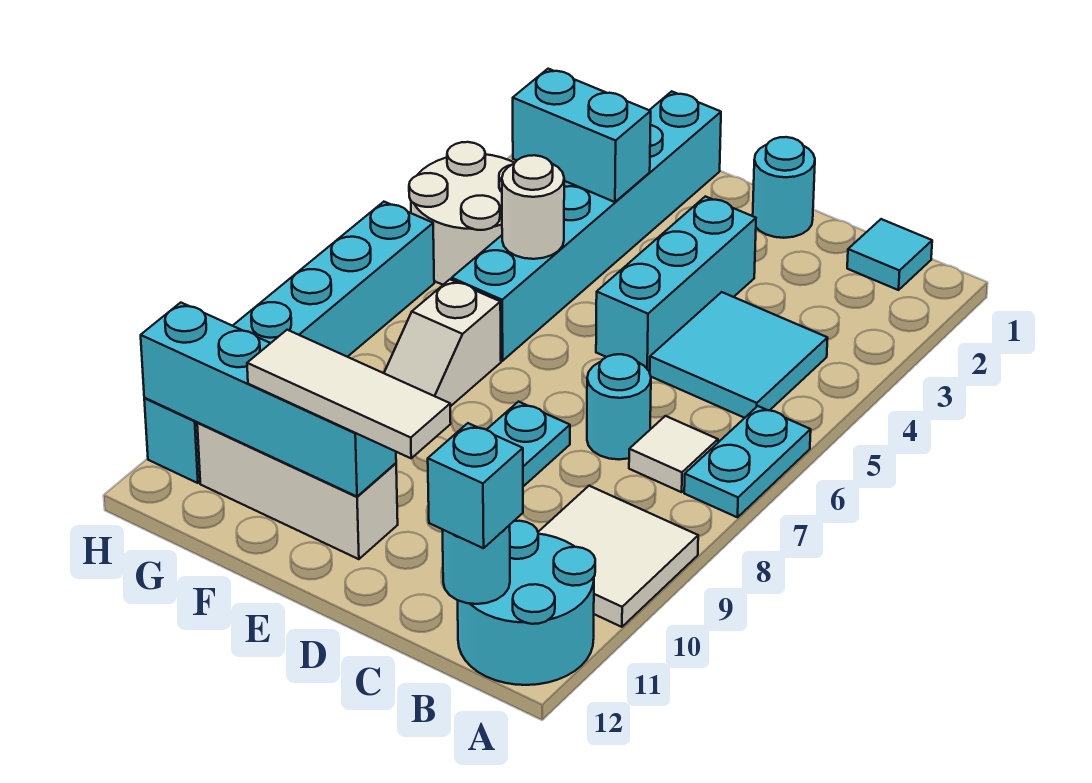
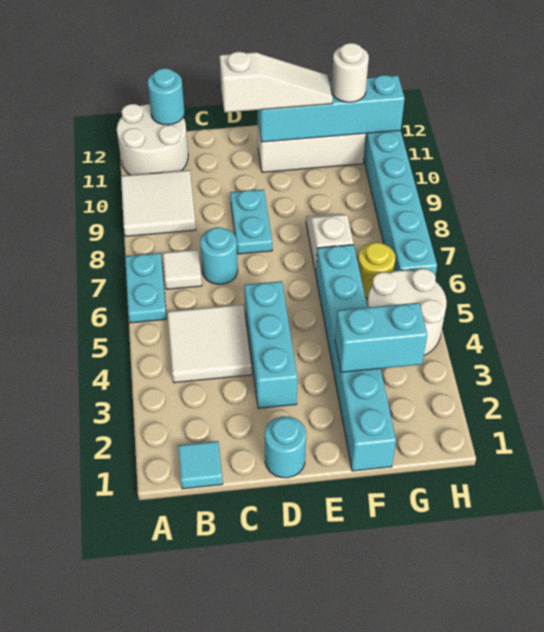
cyan round brick A11:B12 level 1 -> white round brick A11:B12 level 1
cyan tile B4:C5 level 1 -> white tile B4:C5 level 1
cyan brick B12 level 3 -> none
white tile D11:F11 level 3 -> white slope D11:F11 level 3 top D
white round brick F5 level 2 -> white round brick G11 level 3
none -> yellow round brick G6 level 1

